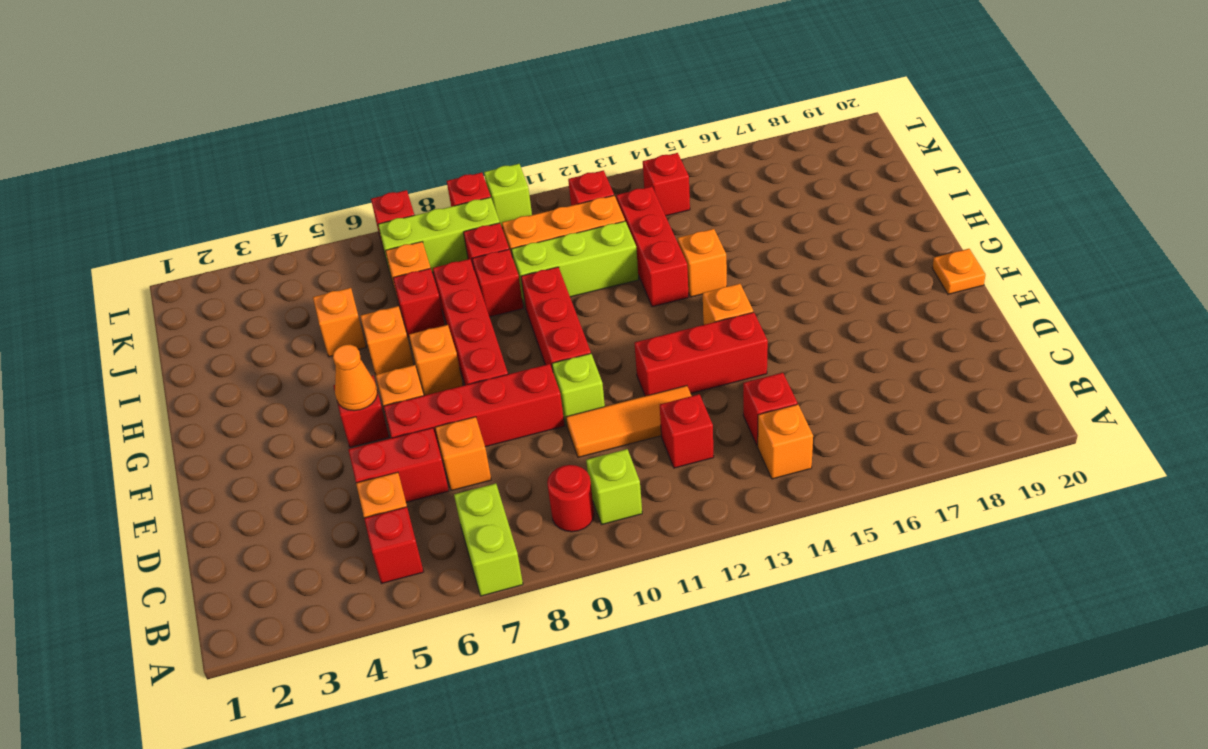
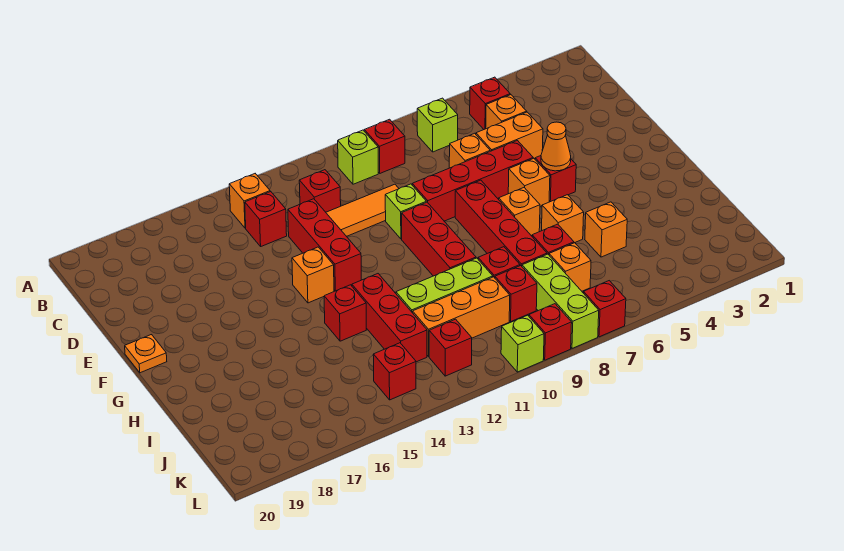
lime brick A7:B7 level 1 -> lime brick B7 level 1
red round brick B9 level 1 -> red brick B9 level 1
red brick D5:D6 level 1 -> orange brick D5:D6 level 1
red brick E12:E14 level 1 -> red brick D13:F13 level 1
orange brick H14 level 1 -> red brick H14 level 1
lime brick K7:K9 level 1 -> lime brick J8:L8 level 1

